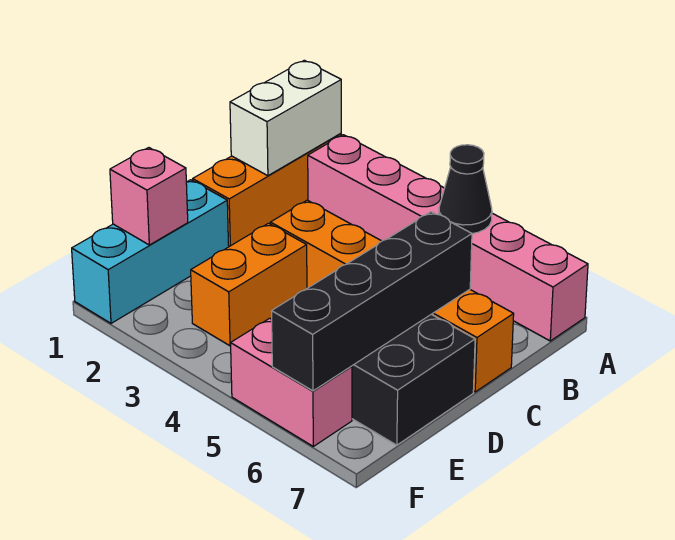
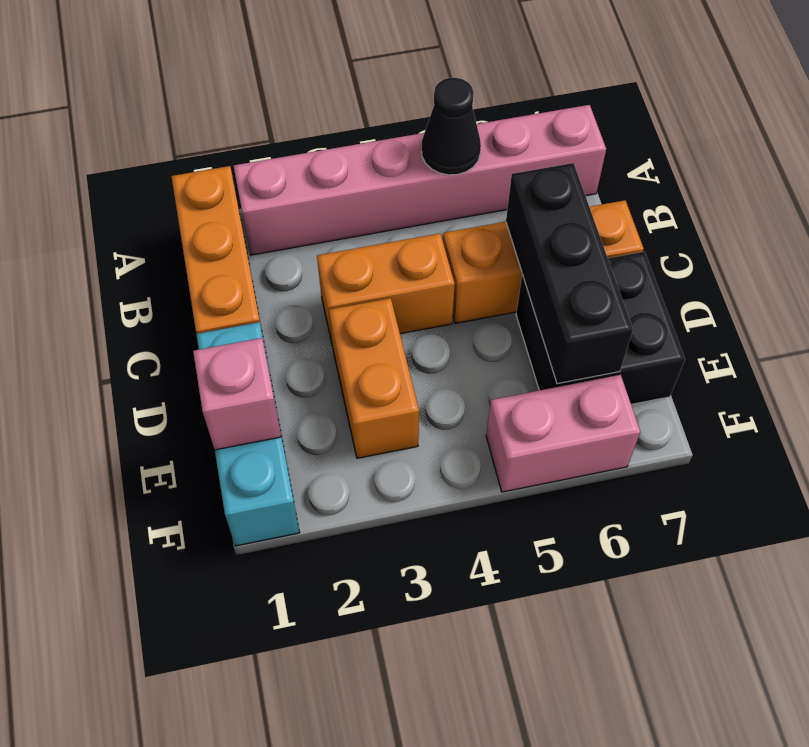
white brick A1:B1 level 2 -> none
black brick C6:F6 level 2 -> black brick C6:E6 level 2

